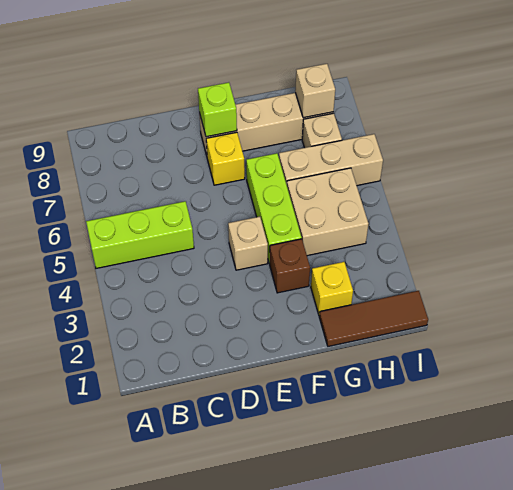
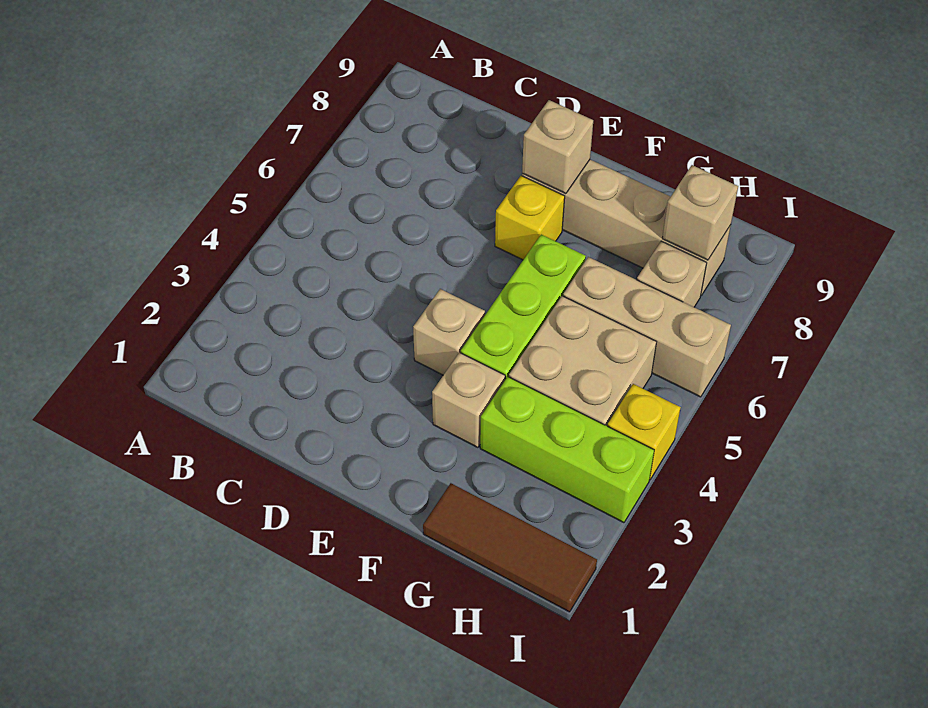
lime brick A5:C5 level 1 -> lime brick G3:I3 level 1
lime brick E8 level 2 -> tan brick E8 level 2
brown brick F3 level 1 -> tan brick F3 level 1
yellow brick G2 level 1 -> yellow brick I4 level 1

